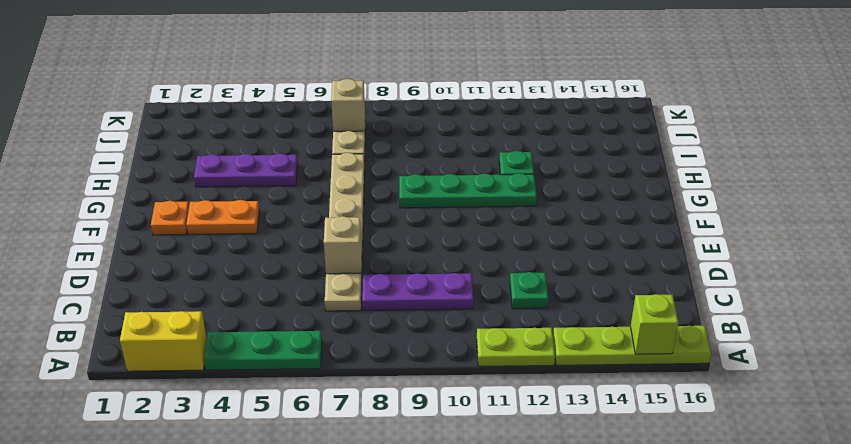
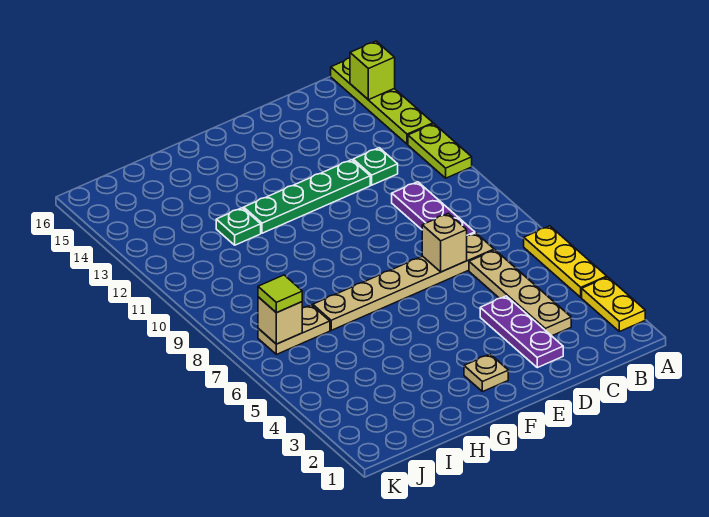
yellow brick A2:A3 level 1 -> yellow plate A2:A3 level 1
green plate A4:A6 level 1 -> yellow plate A4:A6 level 1
none -> tan plate C3:C6 level 1
orange plate F2 level 1 -> tan plate F2 level 1
orange plate F3:F4 level 1 -> none
green plate G9:G12 level 1 -> green plate D12:G12 level 1
purple plate H3:H5 level 1 -> purple plate D2:D4 level 1
none -> lime tile J7 level 3

